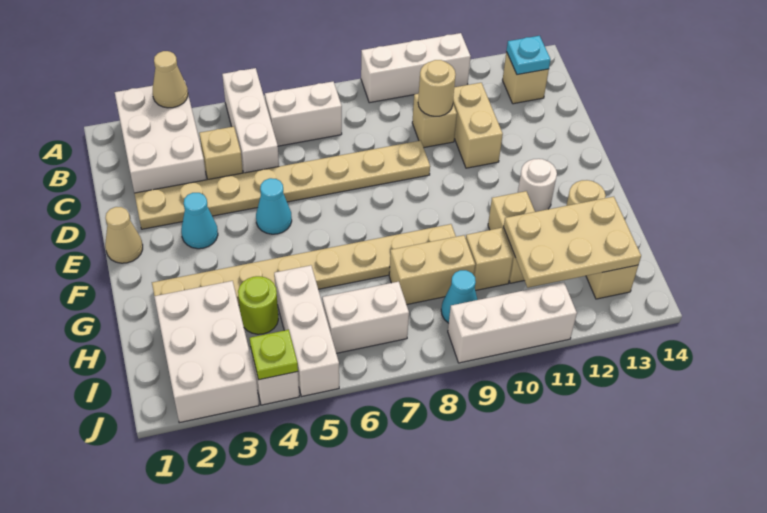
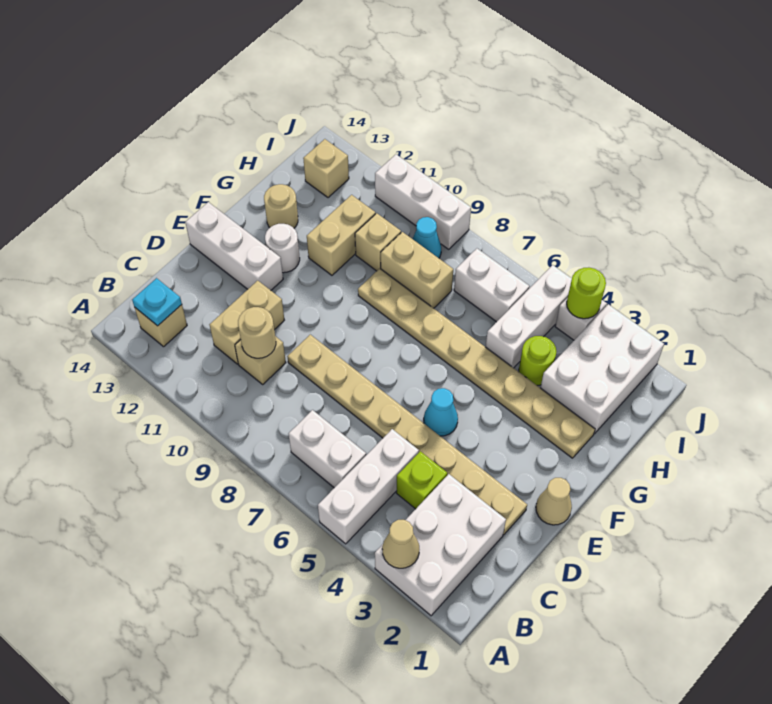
white brick A9:A11 level 1 -> white brick E12:E14 level 1
tan brick C4 level 1 -> lime brick C4 level 1
cyan cone E3 level 1 -> none
tan plate H11:I13 level 2 -> none
lime plate J4 level 2 -> lime round brick J4 level 2

